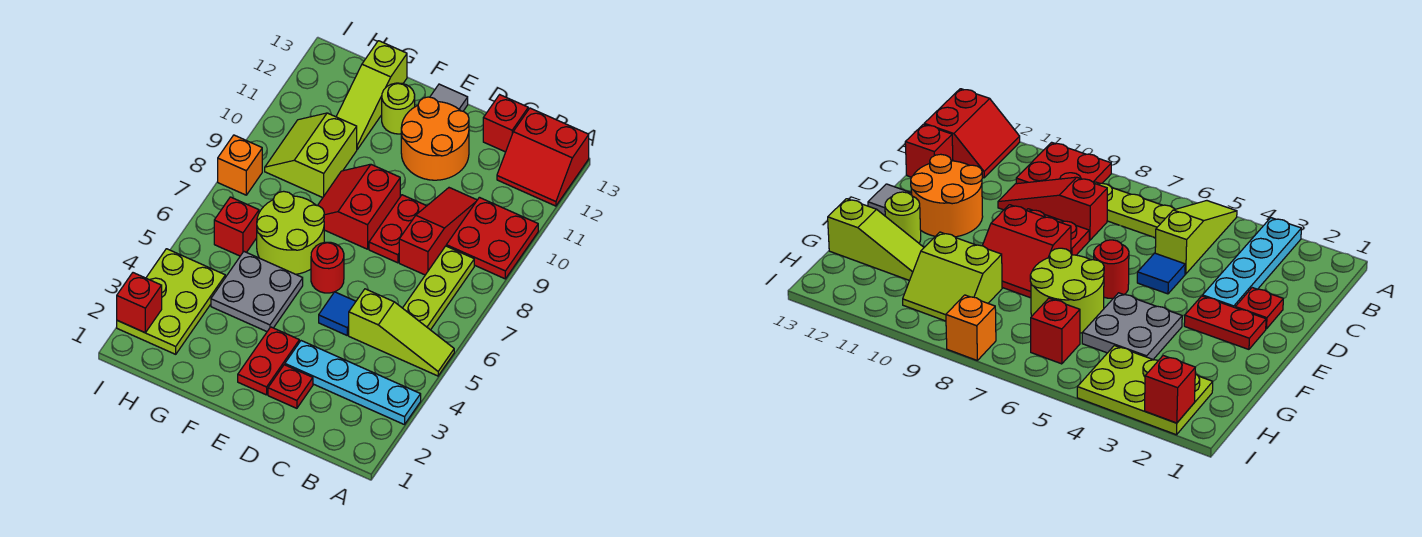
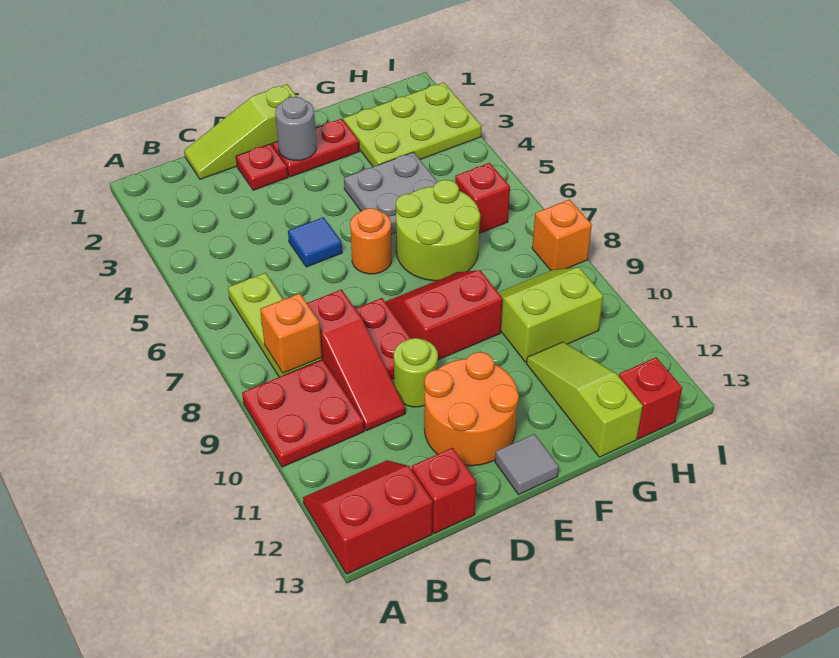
cyan plate A3:D3 level 1 -> none
lime slope A5:C5 level 1 top C -> lime slope C1:E1 level 1 top E
none -> orange brick B8 level 2
red plate E2:E3 level 1 -> red plate E2:F2 level 1
none -> grey round brick E2 level 2
red round brick E6 level 1 -> orange round brick E6 level 1
red slope E8:F9 level 1 top E -> red slope E8:F9 level 1 top 9
lime round brick F12 level 1 -> lime round brick D10 level 1
lime slope G9:H10 level 1 top G -> lime slope G9:H10 level 1 top 10
lime plate H2:I4 level 1 -> lime plate G2:I3 level 1
red brick I2 level 2 -> red brick H13 level 1

